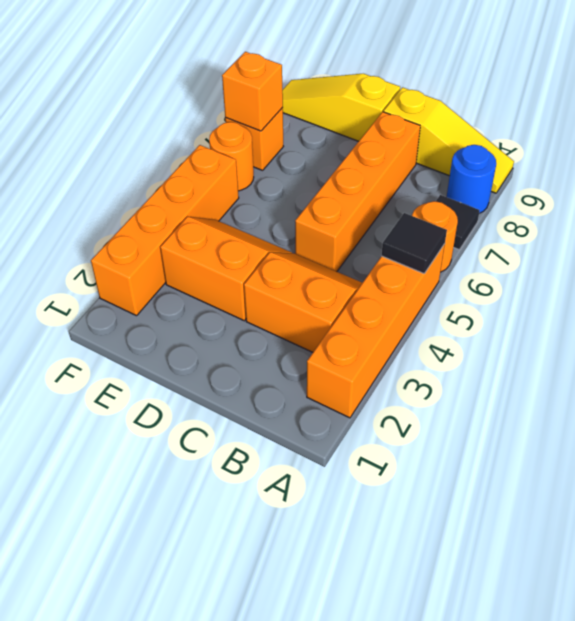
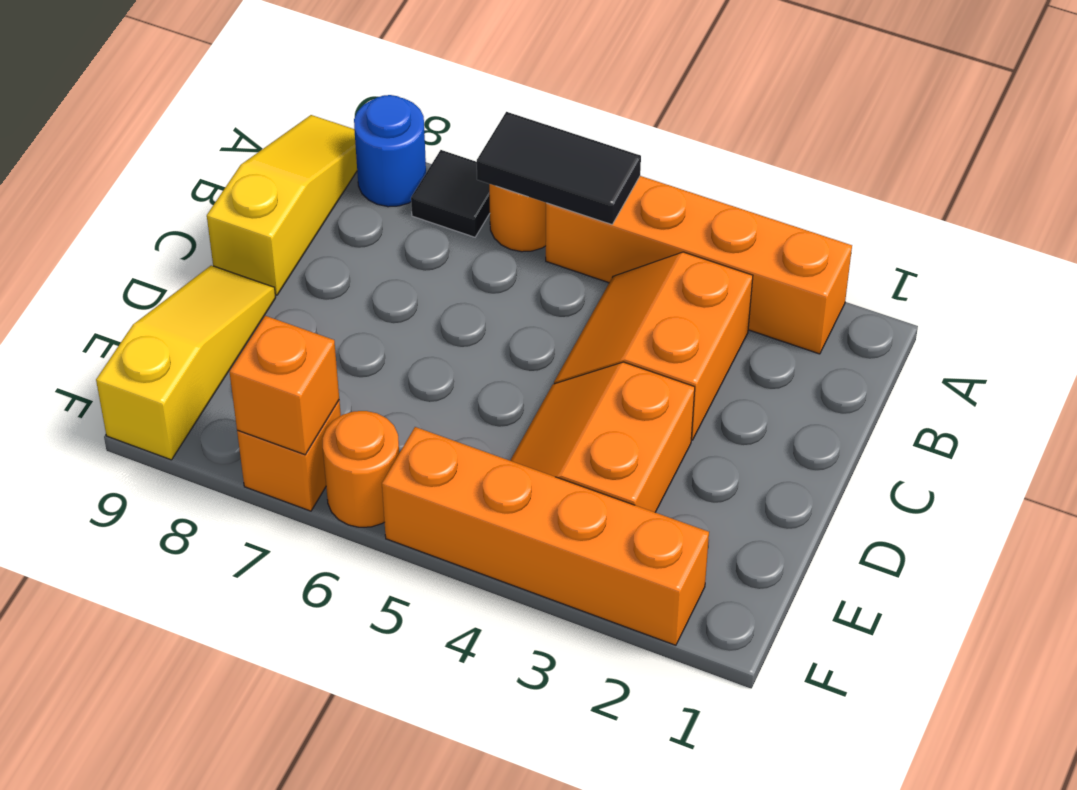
black tile A5 level 2 -> black tile A5:A6 level 2
orange brick C5:C8 level 1 -> none
yellow slope D9:F9 level 1 top D -> yellow slope D9:F9 level 1 top F

